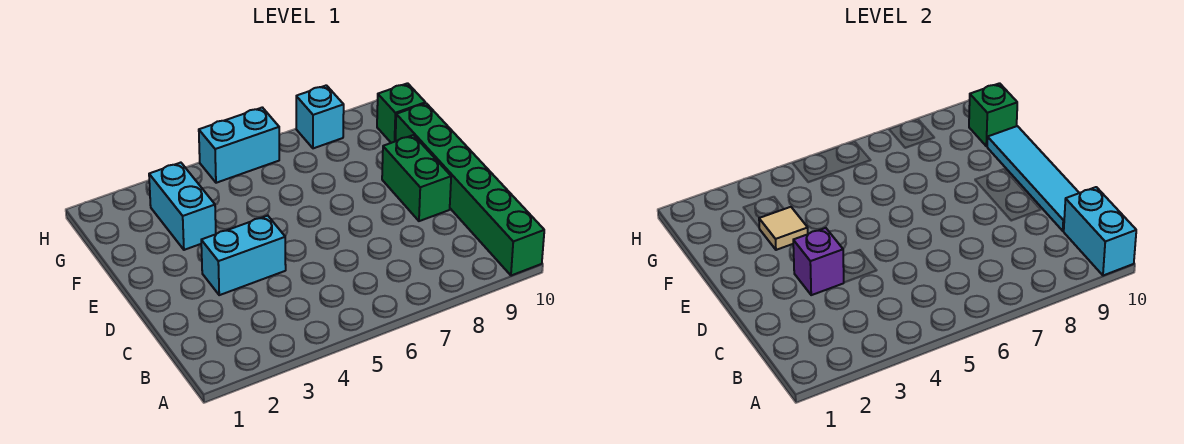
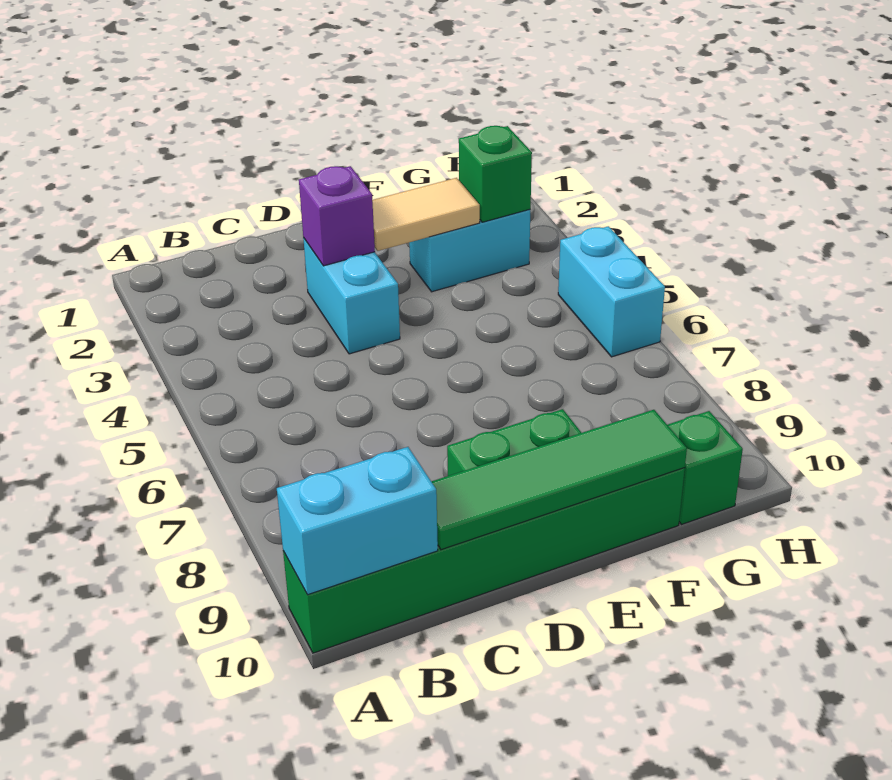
cyan tile C10:F10 level 2 -> green tile C10:F10 level 2
tan tile F3 level 2 -> tan tile E3:F3 level 2
green brick G10 level 2 -> green brick G3 level 2
cyan brick H8 level 1 -> none

